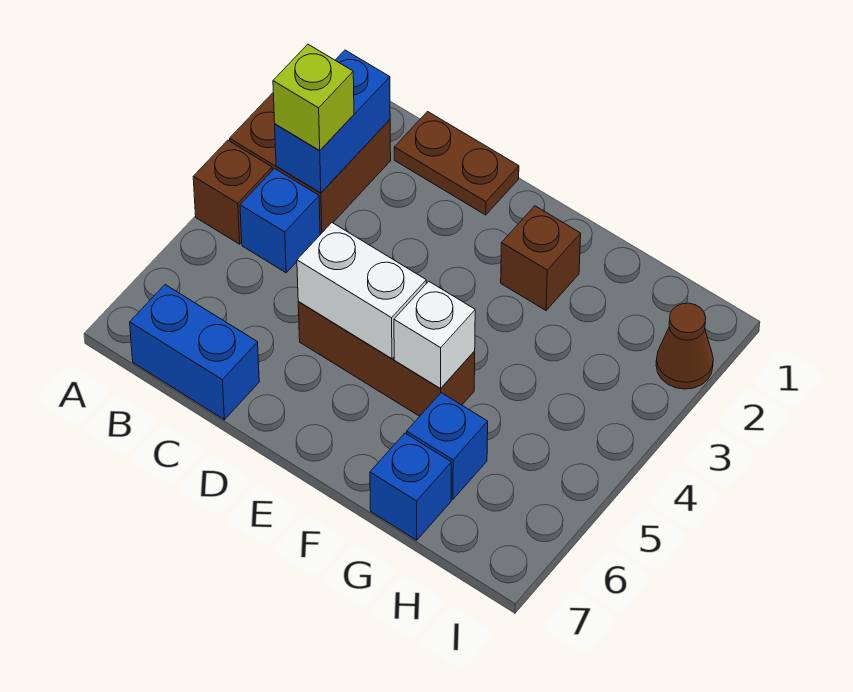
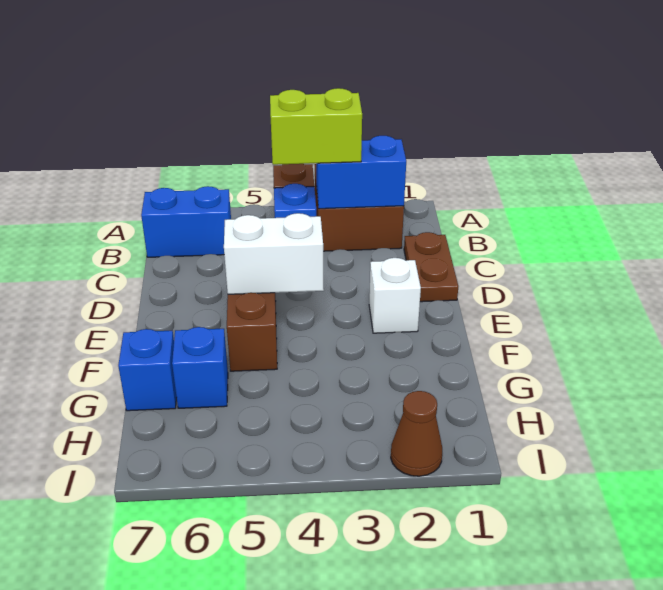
lime brick B3 level 3 -> lime brick B3:B4 level 3
blue brick B7:C7 level 1 -> blue brick B6:B7 level 1
white brick D5:E5 level 2 -> white brick E4:E5 level 2
brown brick F2 level 1 -> none
white brick F5 level 2 -> white brick E2 level 1

